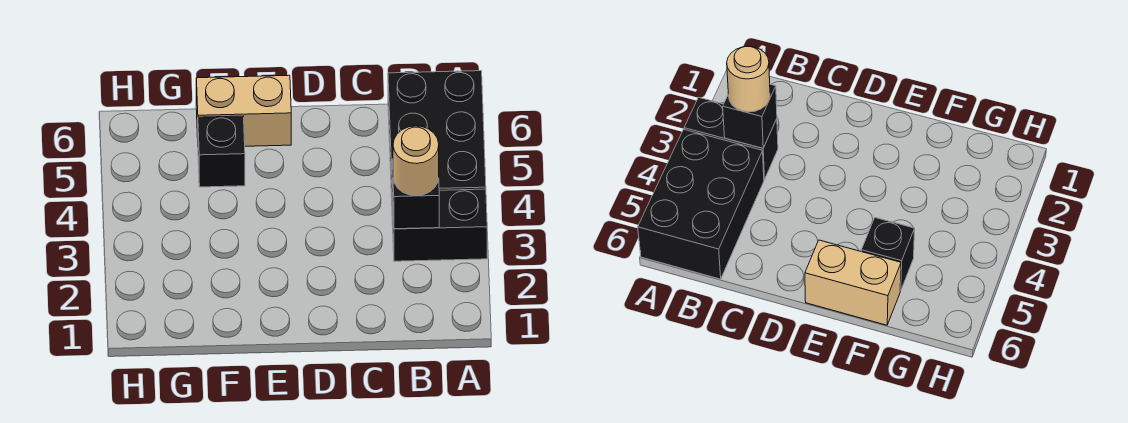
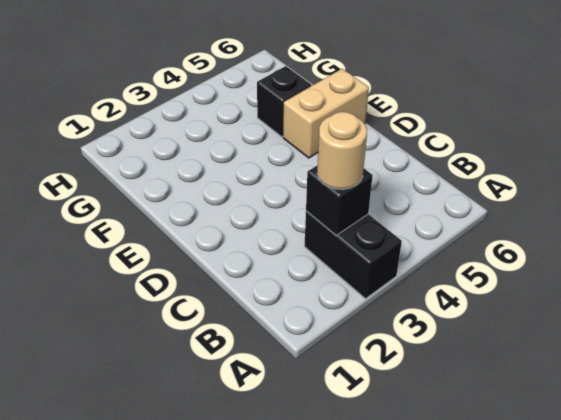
black brick A4:B6 level 1 -> none
tan brick E6:F6 level 1 -> tan brick E5:E6 level 1

